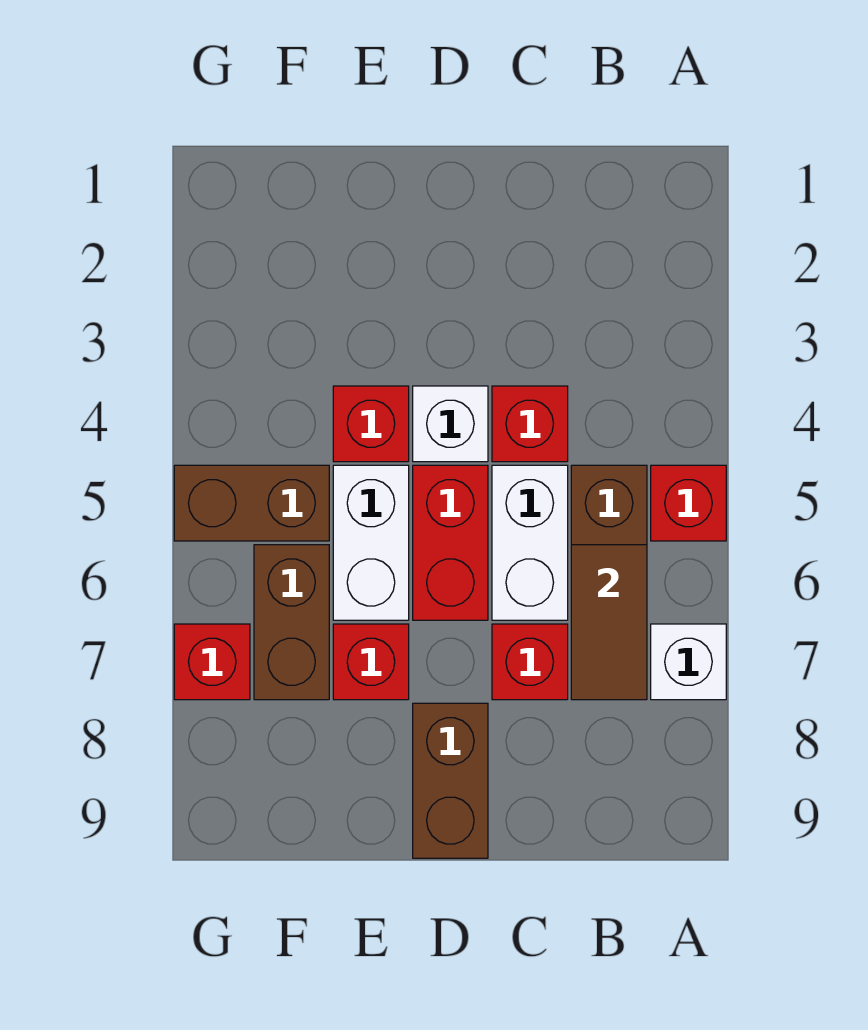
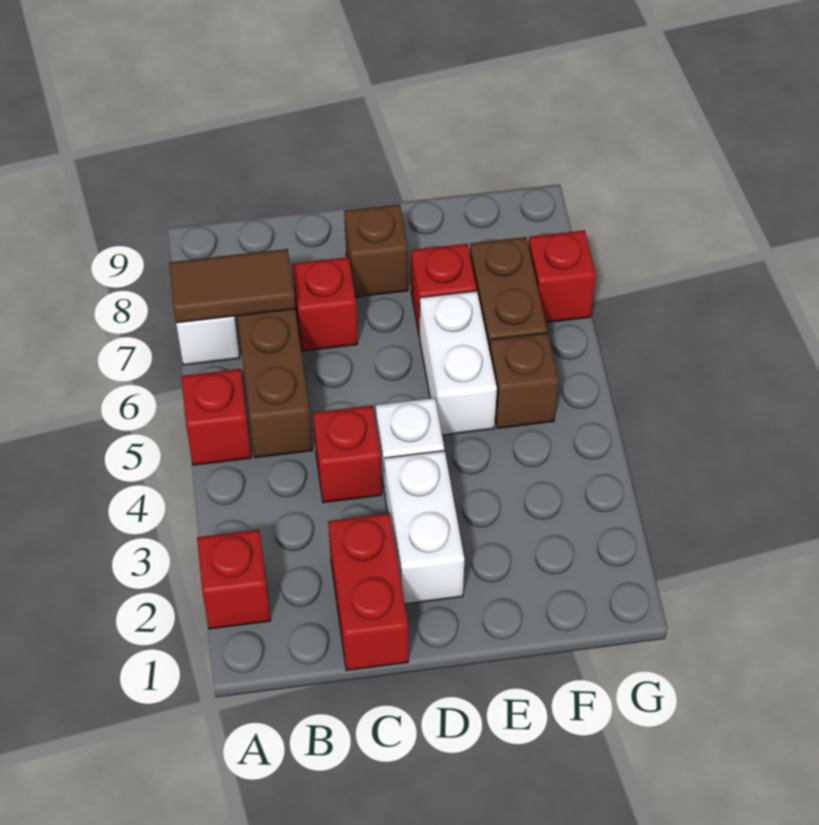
brown tile B6:B7 level 2 -> brown tile A7:B7 level 2
white brick C5:C6 level 1 -> white brick D2:D3 level 1
red brick D5:D6 level 1 -> red brick C1:C2 level 1
brown brick D8:D9 level 1 -> brown brick D8 level 1
red brick E4 level 1 -> red brick A2 level 1
brown brick F5:G5 level 1 -> brown brick F5 level 1

